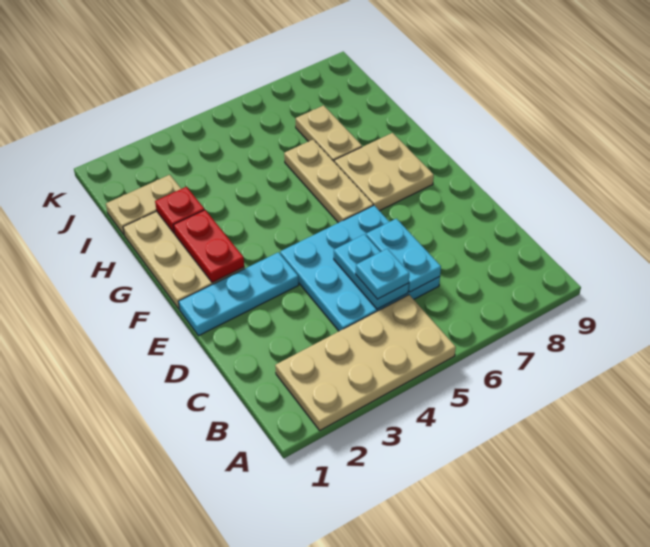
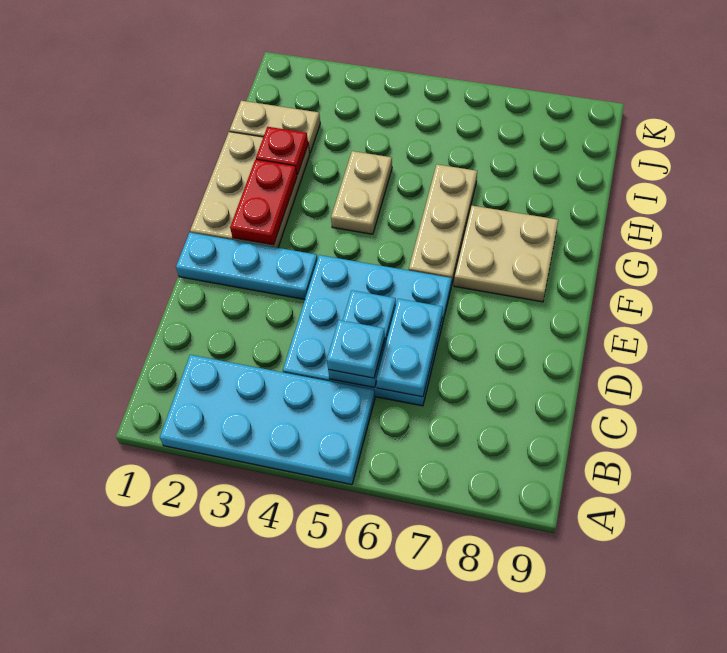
tan plate A2:B5 level 1 -> cyan plate A2:B5 level 1
tan plate H7:I7 level 1 -> tan plate G4:H4 level 1

